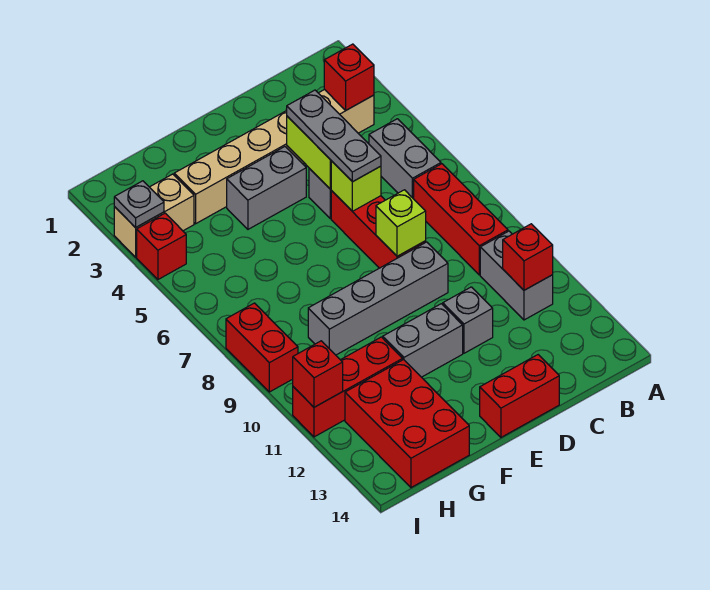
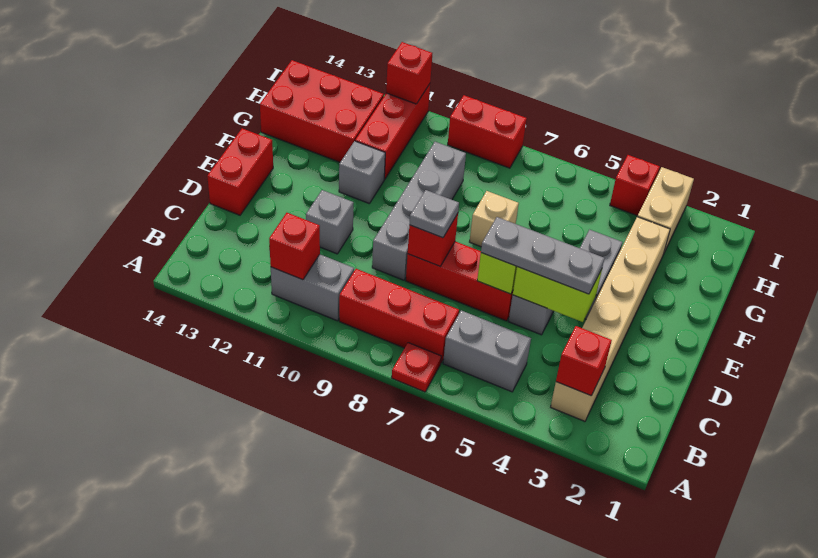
none -> red plate A7 level 1
lime brick D8 level 2 -> red brick D8 level 2
grey brick E11:F11 level 1 -> grey brick F11 level 1
none -> tan brick F7 level 1
grey plate I3 level 2 -> grey plate D8 level 3

